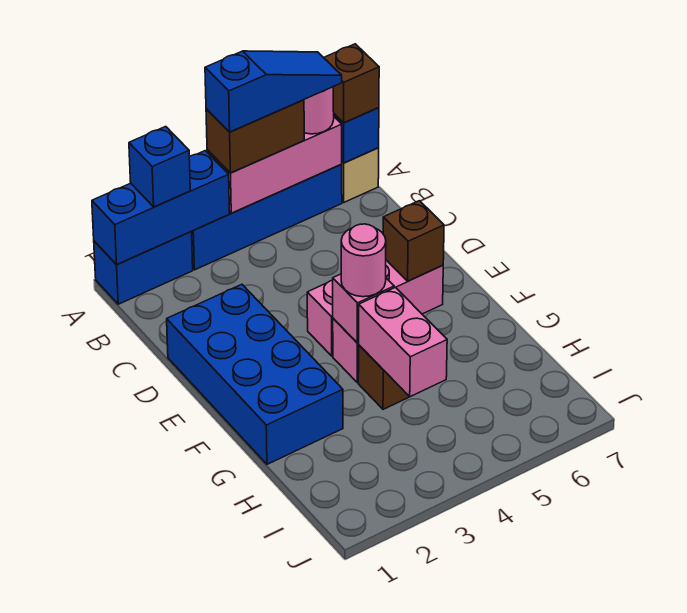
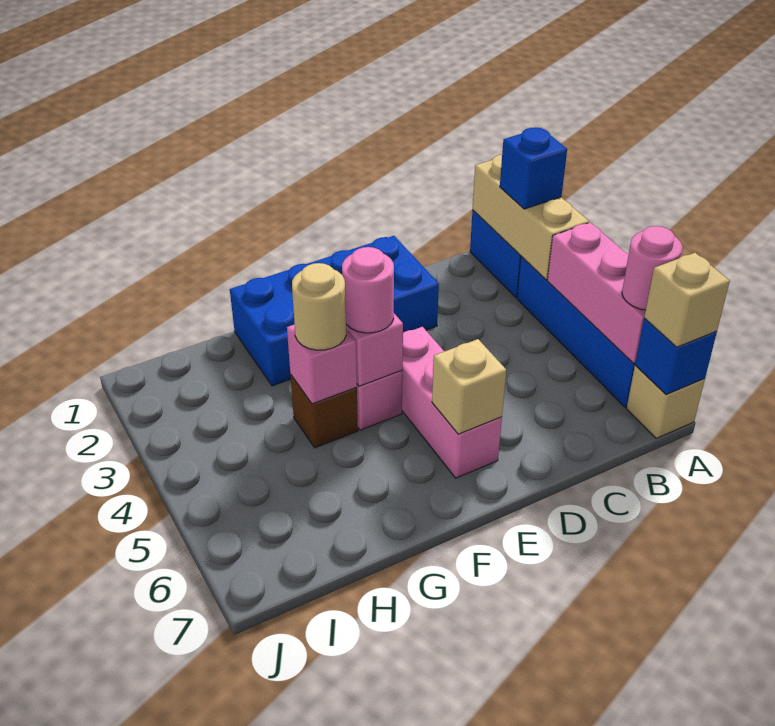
blue brick A1:A3 level 2 -> tan brick A1:A3 level 2
brown brick A4:A5 level 3 -> none
blue slope A4:A6 level 4 top 4 -> none
brown brick A7 level 3 -> tan brick A7 level 3
brown brick E6 level 2 -> tan brick E6 level 2
pink brick G4:H4 level 2 -> pink brick G4 level 2
none -> tan round brick G4 level 3

